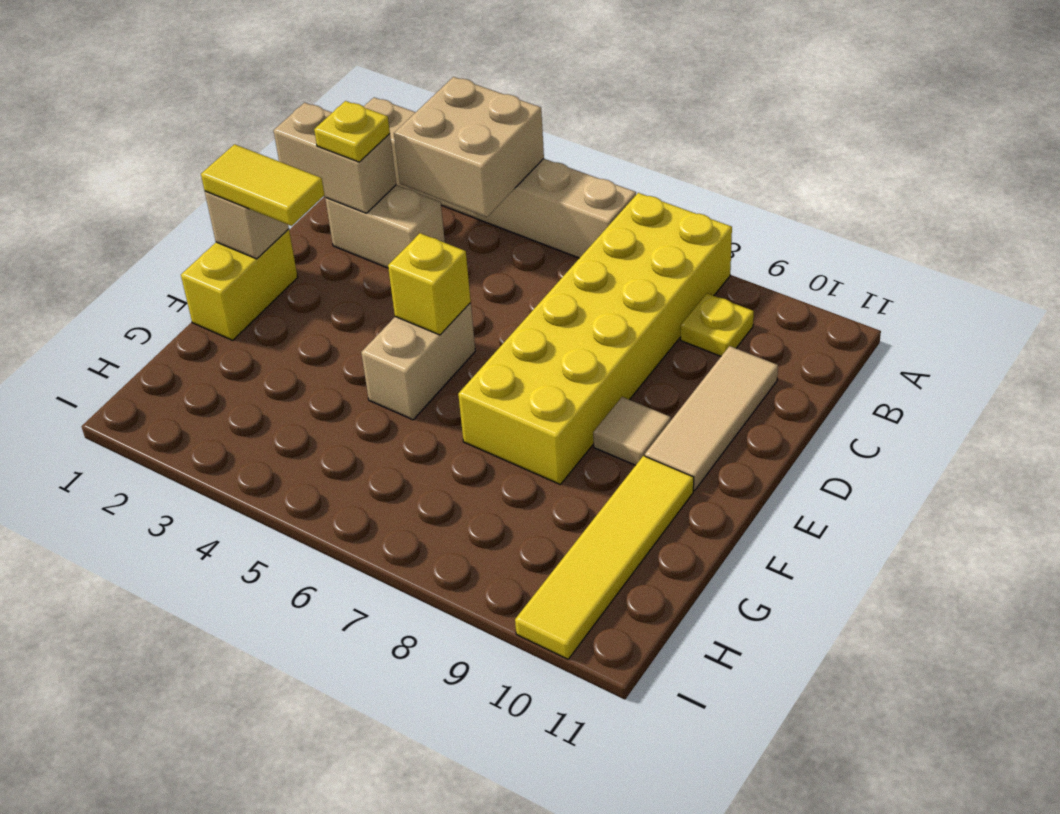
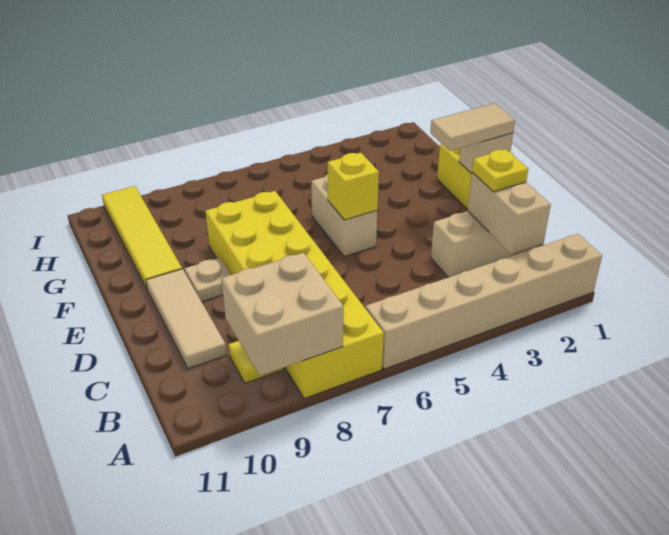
tan brick A3:B4 level 2 -> tan brick A8:B9 level 2
tan brick C1:C2 level 2 -> tan brick B2:C2 level 2
yellow tile E1:E2 level 3 -> tan tile E1:E2 level 3
tan tile E9 level 1 -> tan plate E9 level 1

